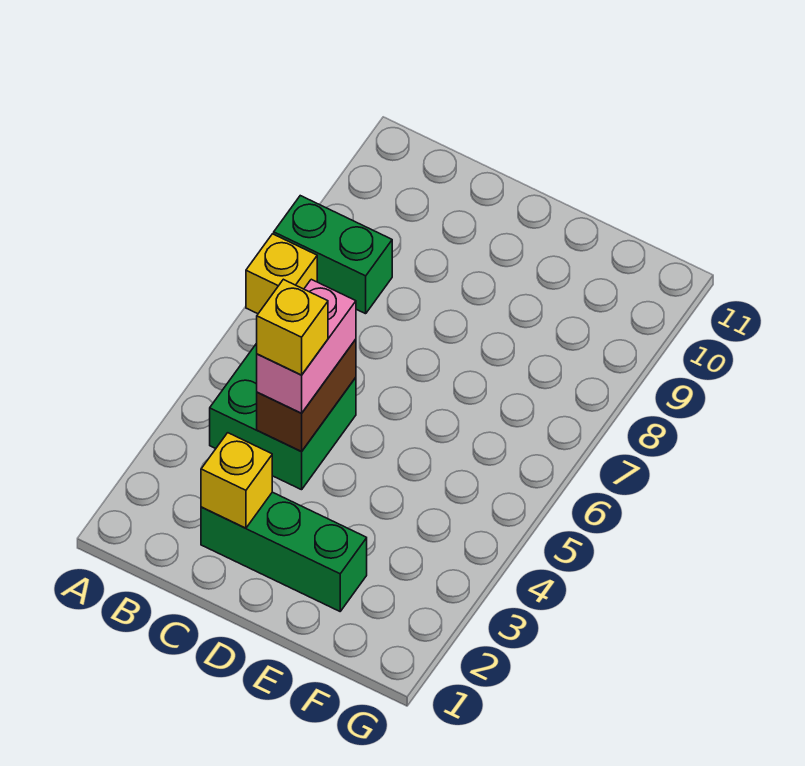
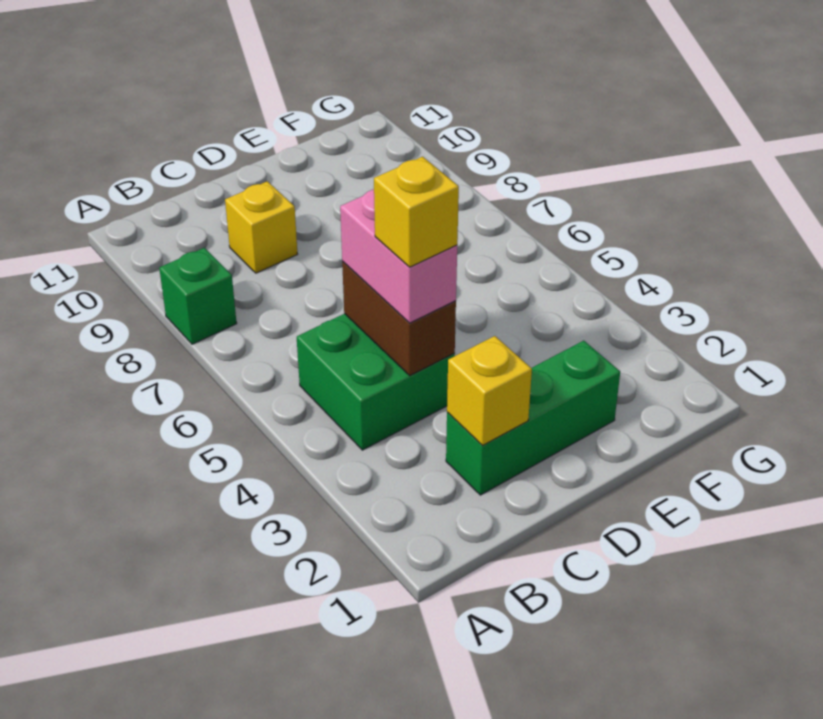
yellow brick A7 level 1 -> yellow brick C9 level 1
green brick A8:B8 level 1 -> green brick A8 level 1

